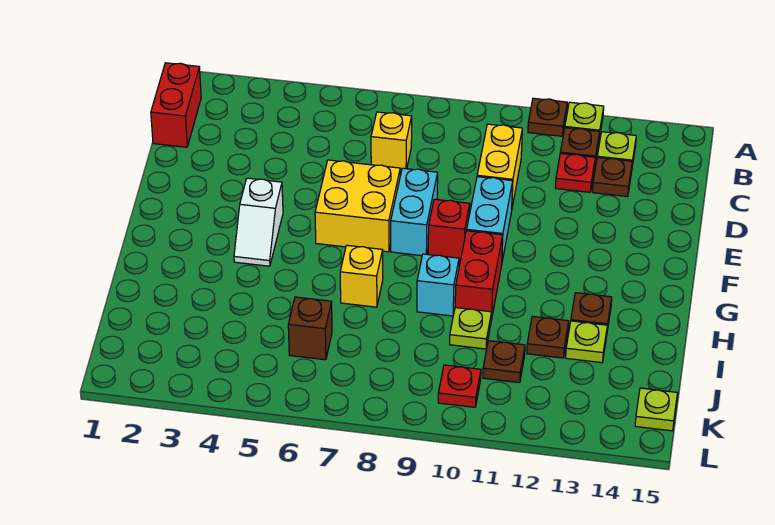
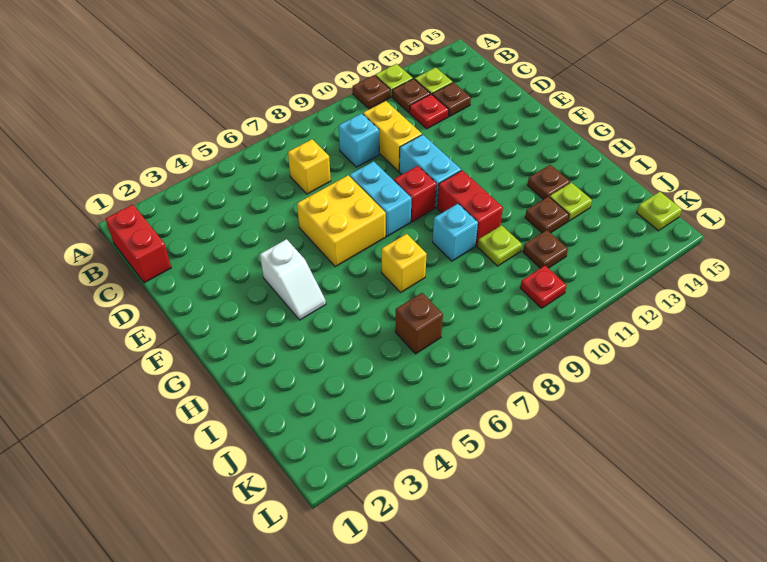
none -> cyan brick C9 level 1

